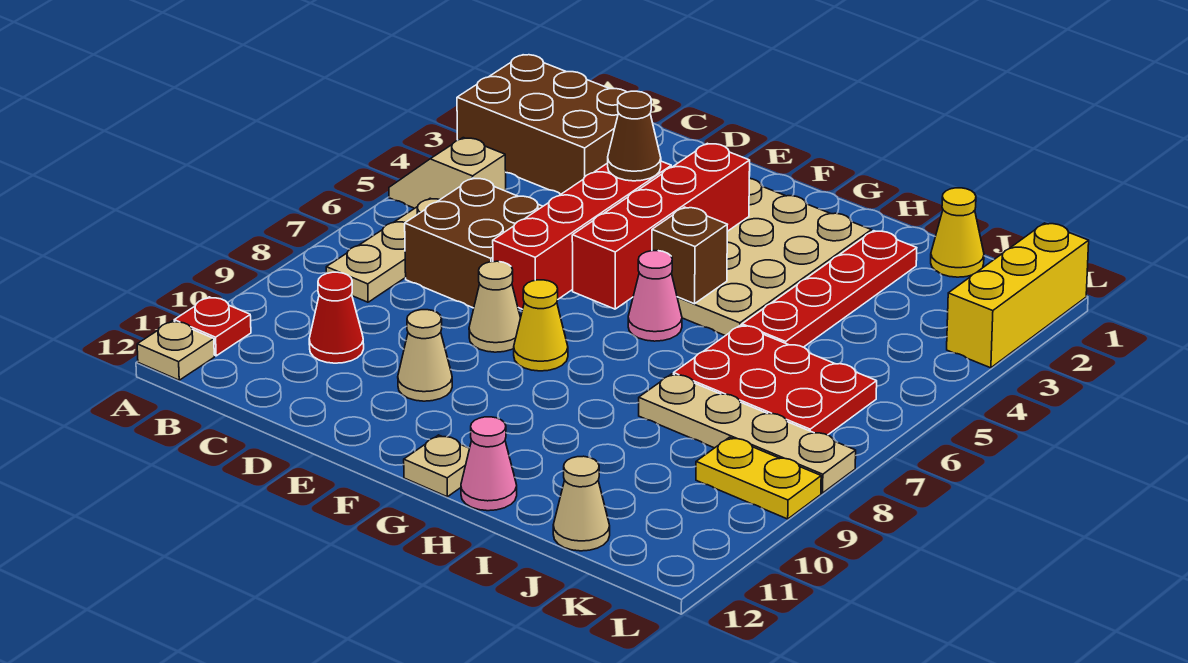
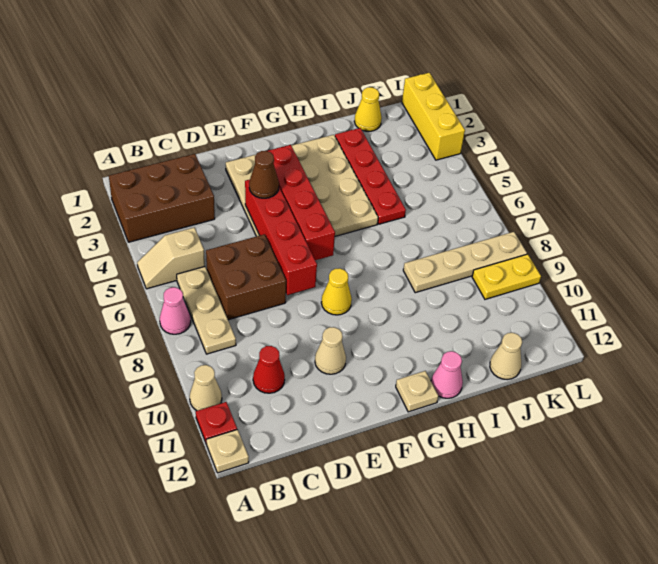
tan cone E8 level 1 -> tan cone A10 level 1
brown brick G5 level 2 -> none
pink cone G6 level 1 -> pink cone A7 level 1
red plate I6:K7 level 1 -> none

